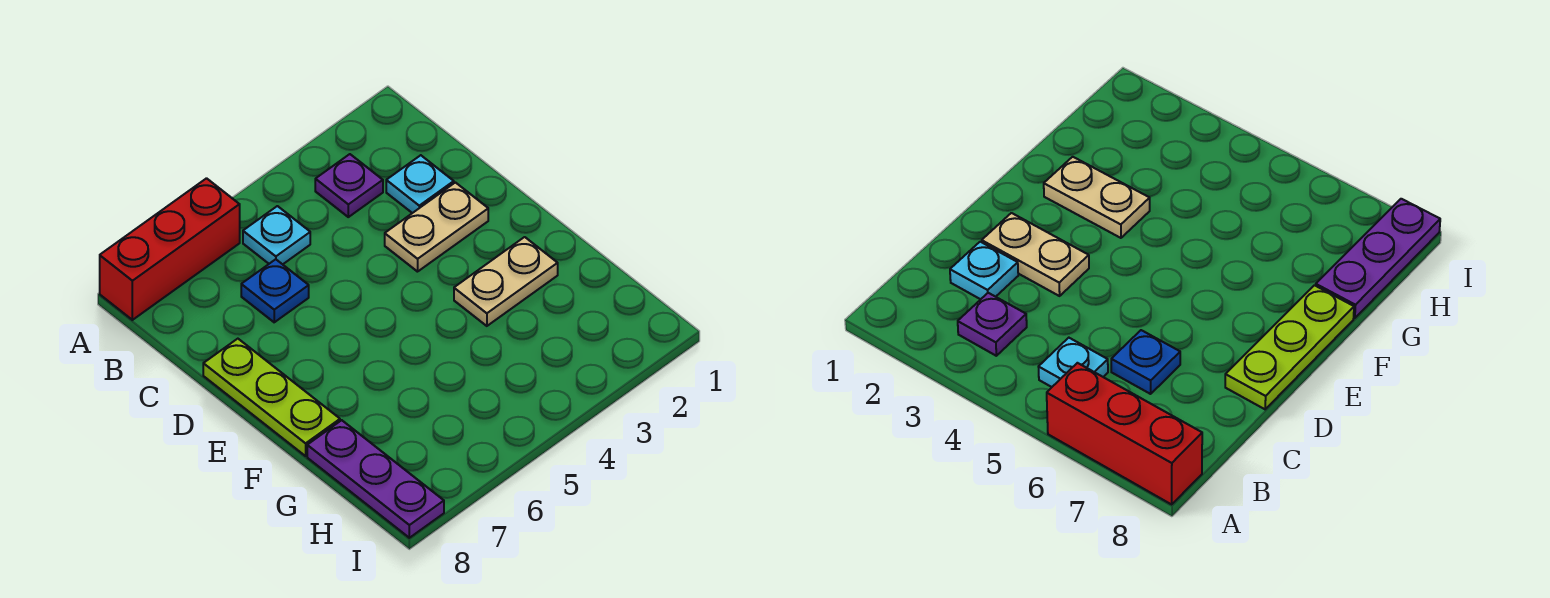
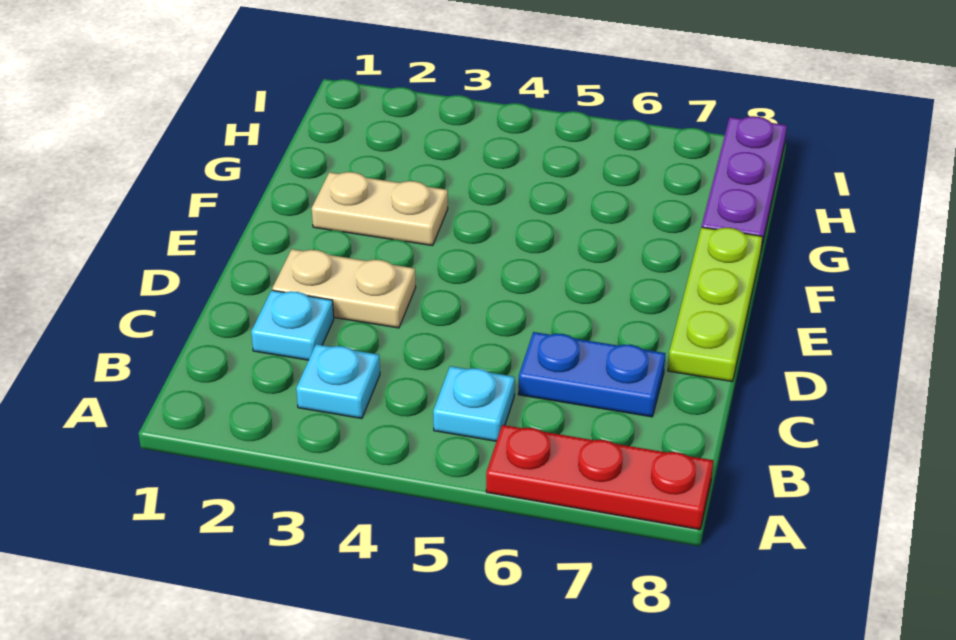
red brick A6:A8 level 1 -> red plate A6:A8 level 1
purple plate B3 level 1 -> cyan plate B3 level 1
blue plate C6 level 1 -> blue plate C6:C7 level 1

